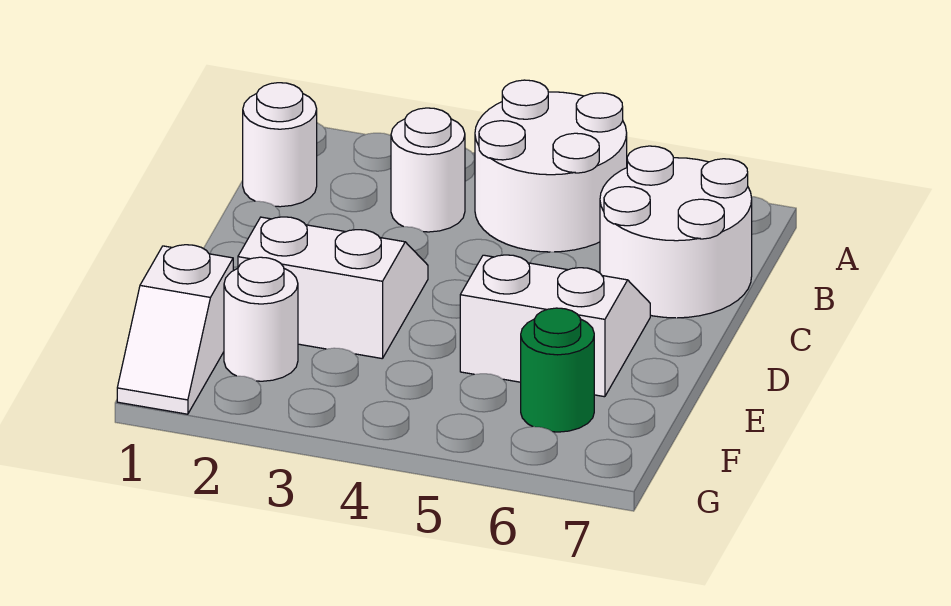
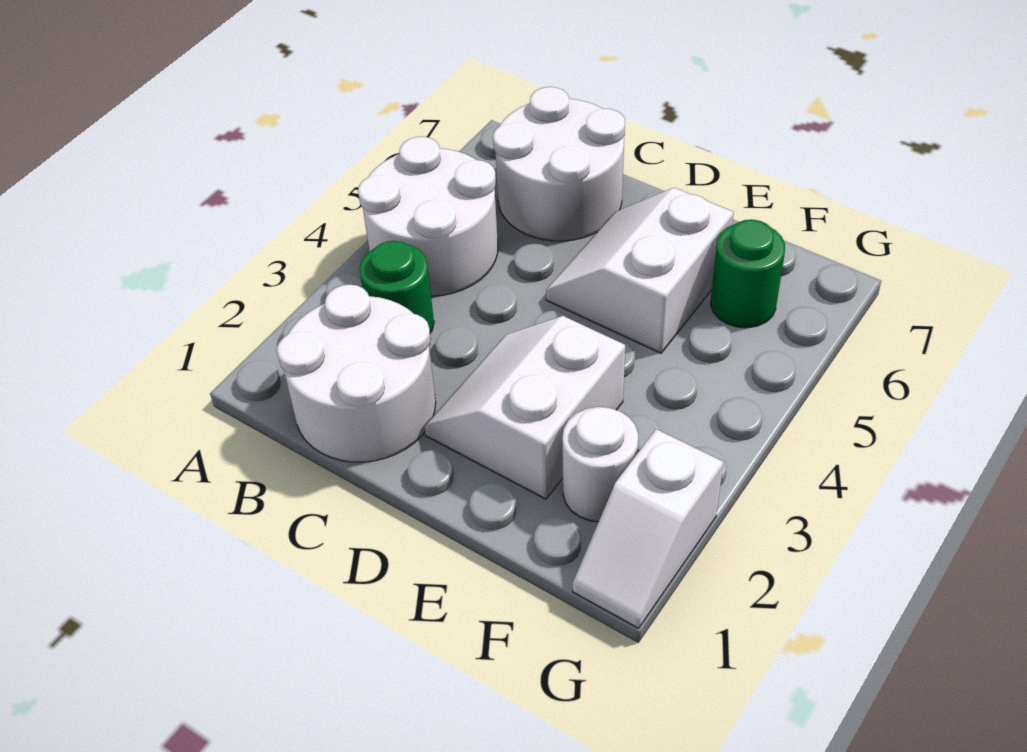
white round brick B1 level 1 -> white round brick B1:C2 level 1
white round brick B3 level 1 -> green round brick B3 level 1
white slope F1:G1 level 1 top F -> white slope G1:G2 level 1 top 2

